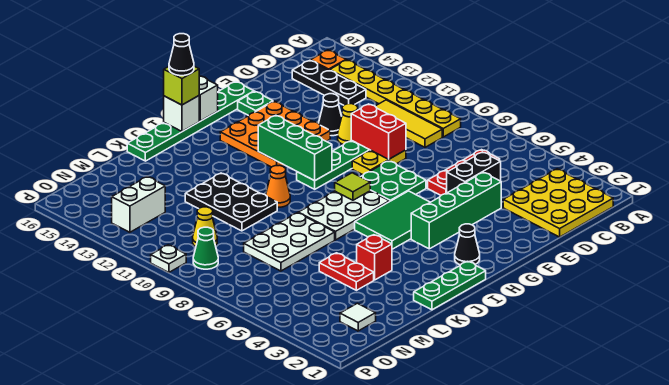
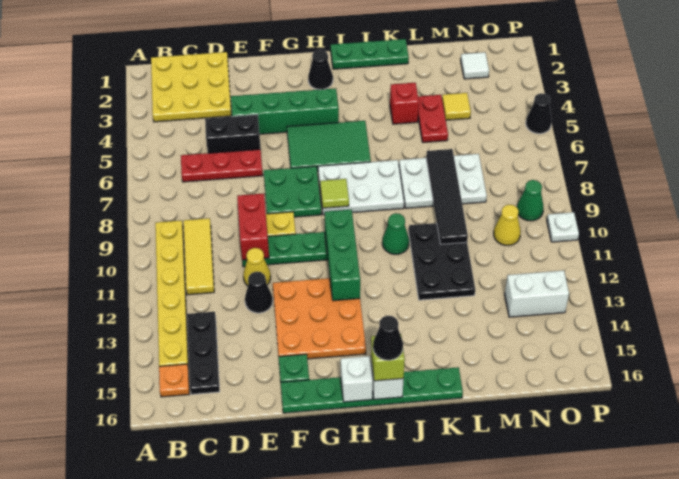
orange cone J10 level 1 -> green cone J10 level 1
none -> black tile L7:L10 level 2
none -> yellow tile M4 level 1
none -> black cone P5 level 1

